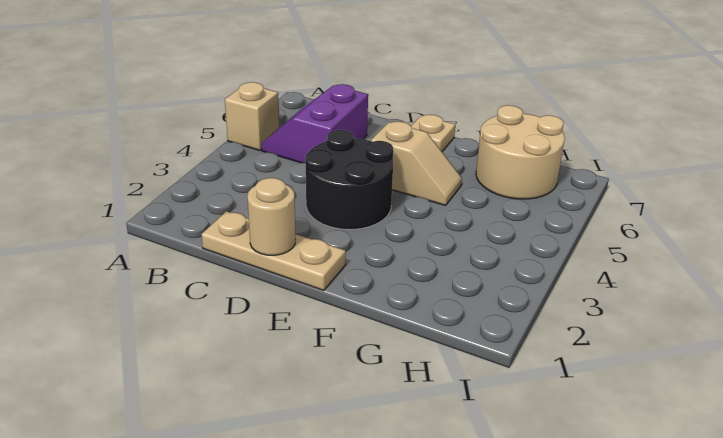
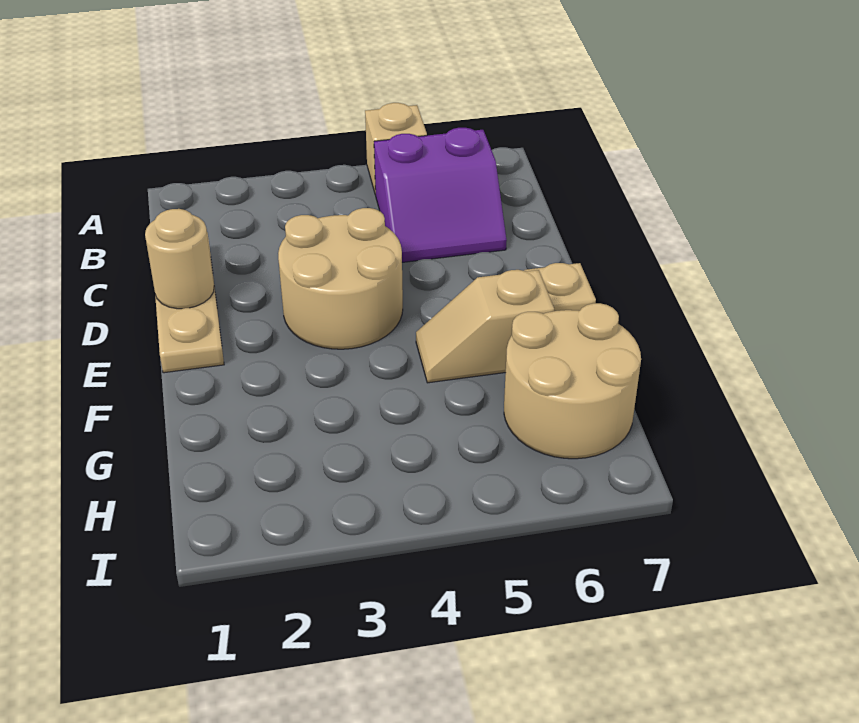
purple slope B5:C6 level 1 top C -> purple slope B5:C6 level 1 top B
black round brick D3:E4 level 1 -> tan round brick D3:E4 level 1
tan slope E5:F5 level 1 top E -> tan slope F5:F6 level 1 top 6

